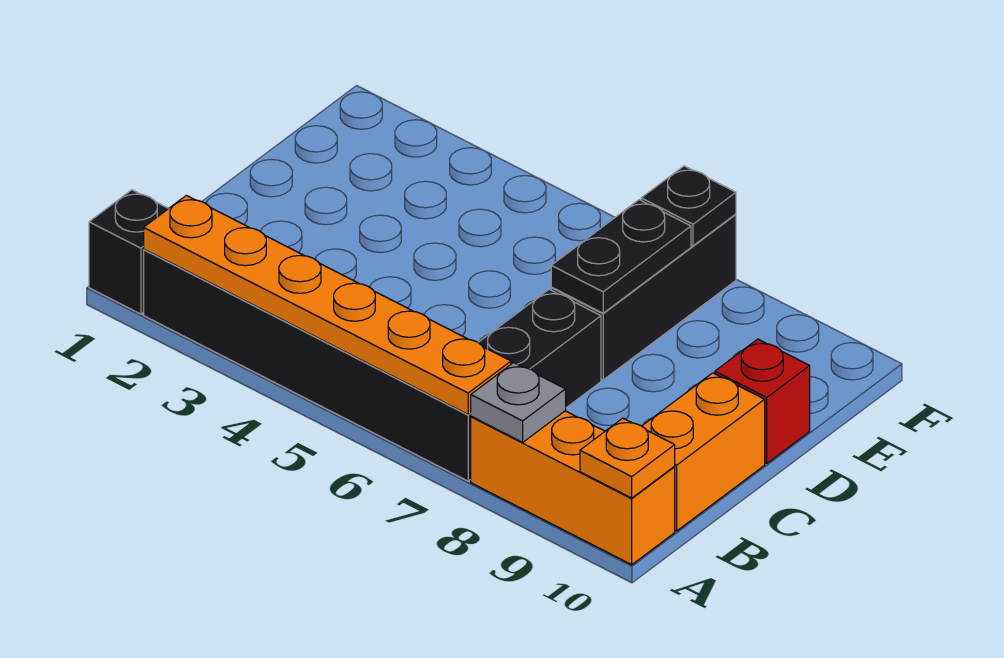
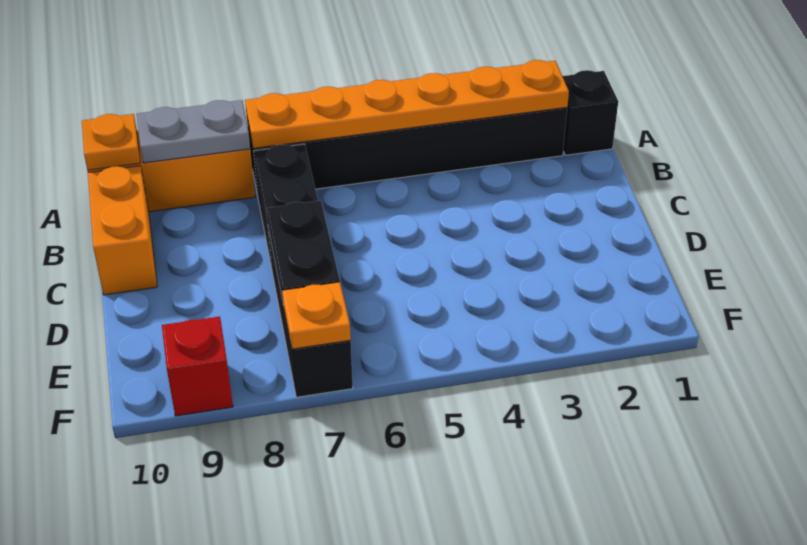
grey plate A8 level 2 -> grey plate A8:A9 level 2
red brick D10 level 1 -> red brick F9 level 1
black plate F7 level 2 -> orange plate F7 level 2

